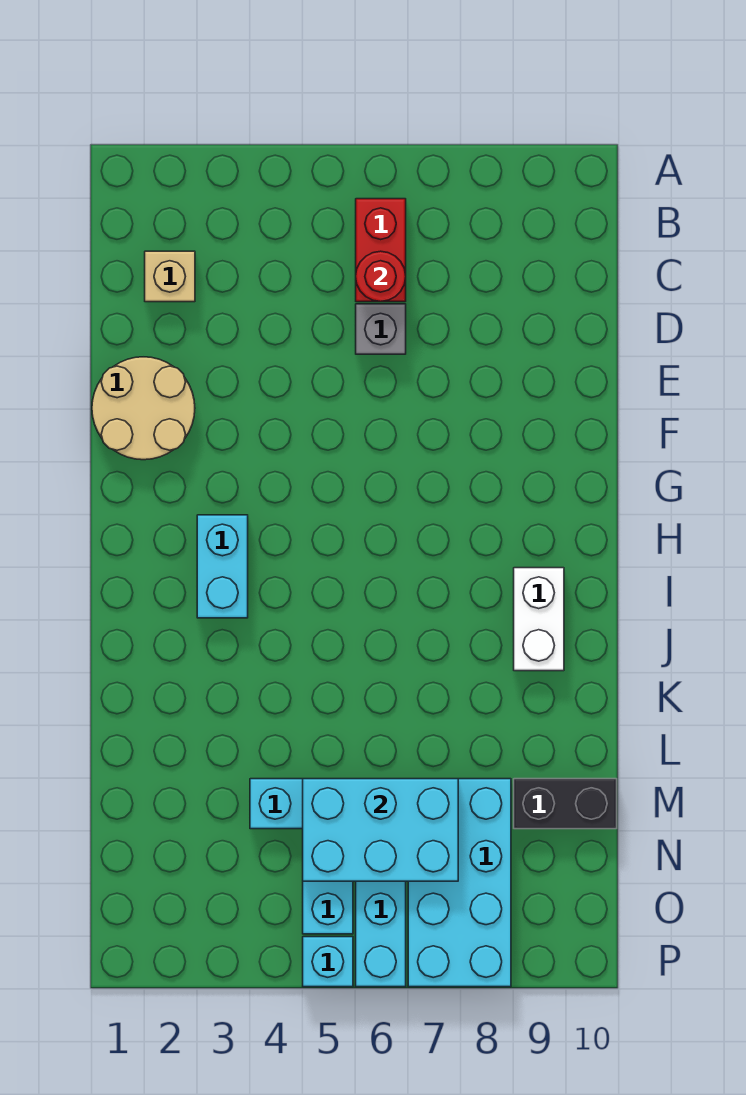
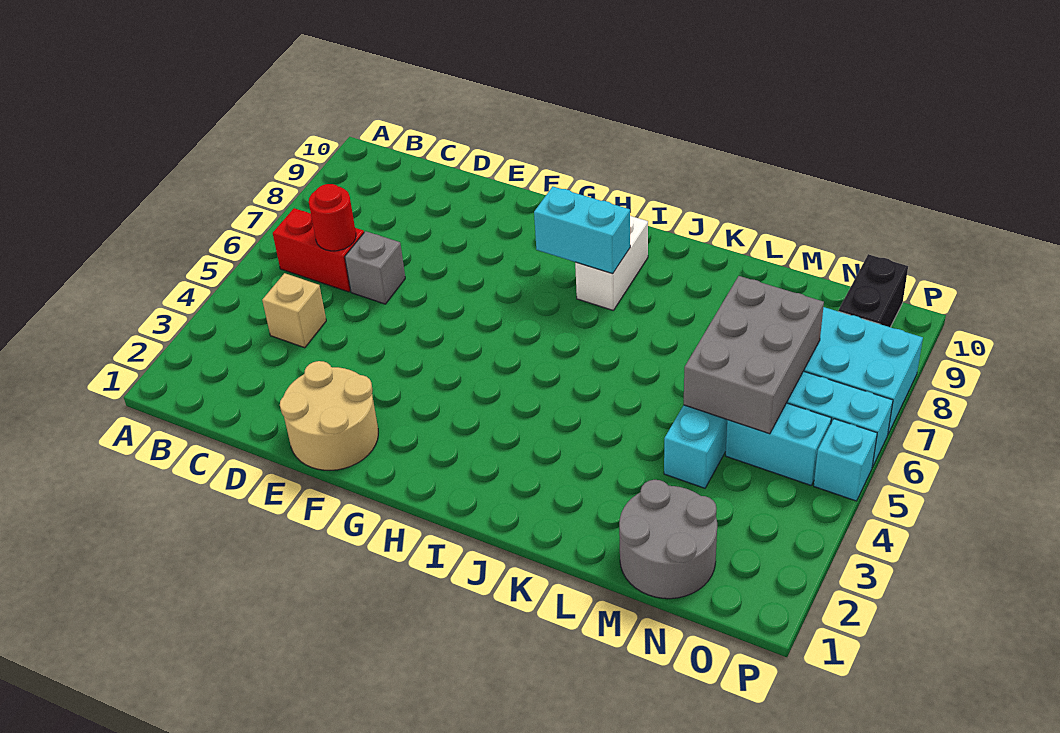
tan brick C2 level 1 -> tan brick C4 level 1
cyan brick H3:I3 level 1 -> cyan brick H8:I8 level 2
white brick I9:J9 level 1 -> white brick I8:I9 level 1
none -> grey round brick M1:N2 level 1
cyan brick M5:N7 level 2 -> grey brick M5:N7 level 2
black brick M9:M10 level 1 -> black brick O9:O10 level 1

